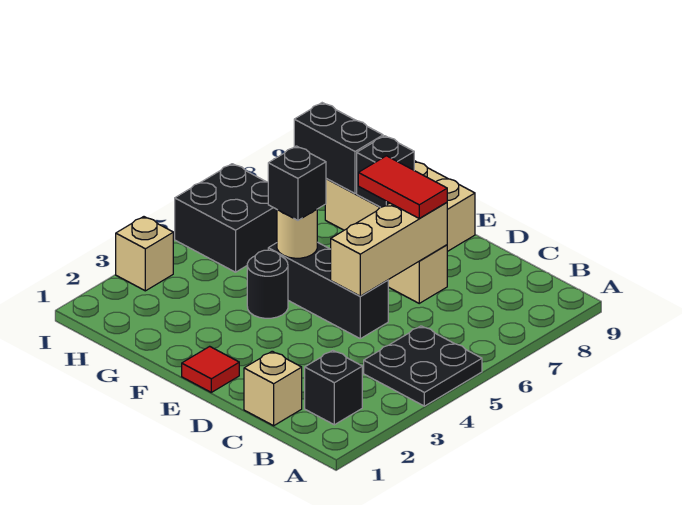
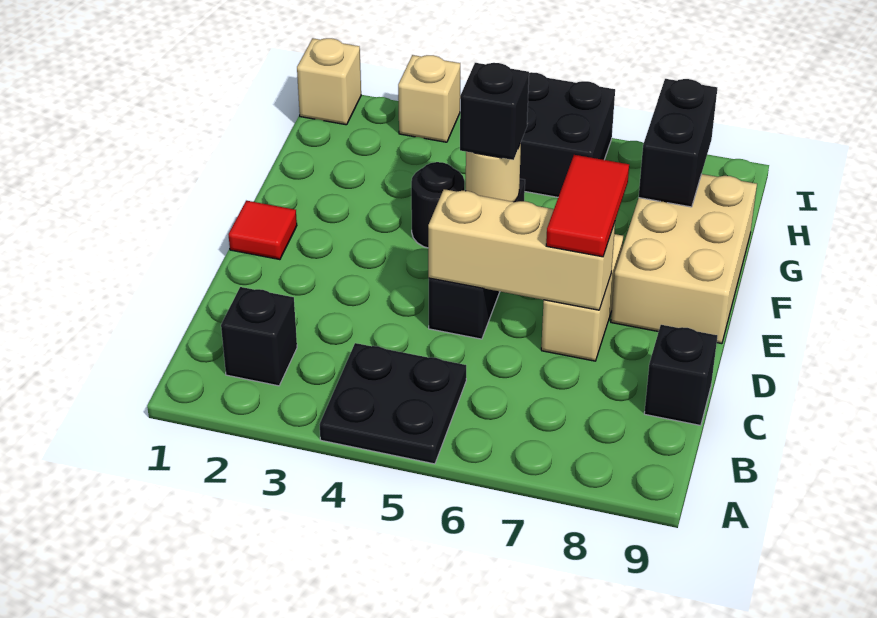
tan brick C1 level 1 -> tan brick I1 level 1
black brick F8 level 2 -> black brick C9 level 1

